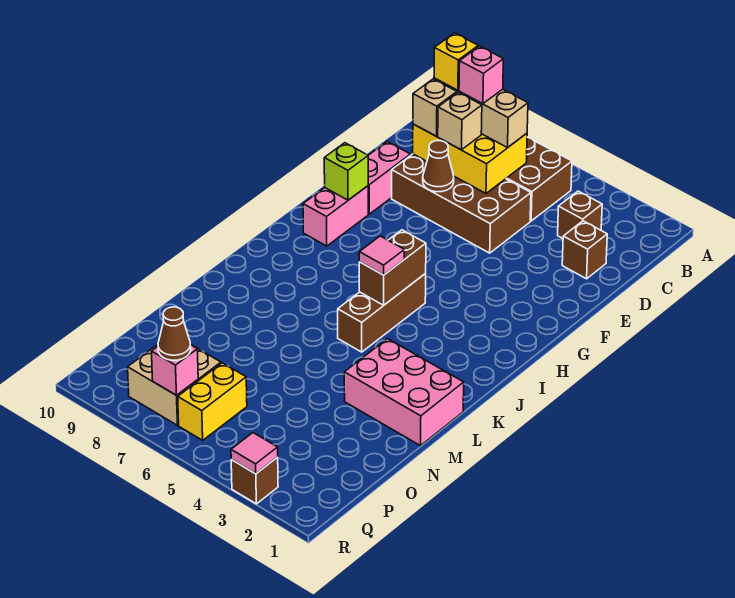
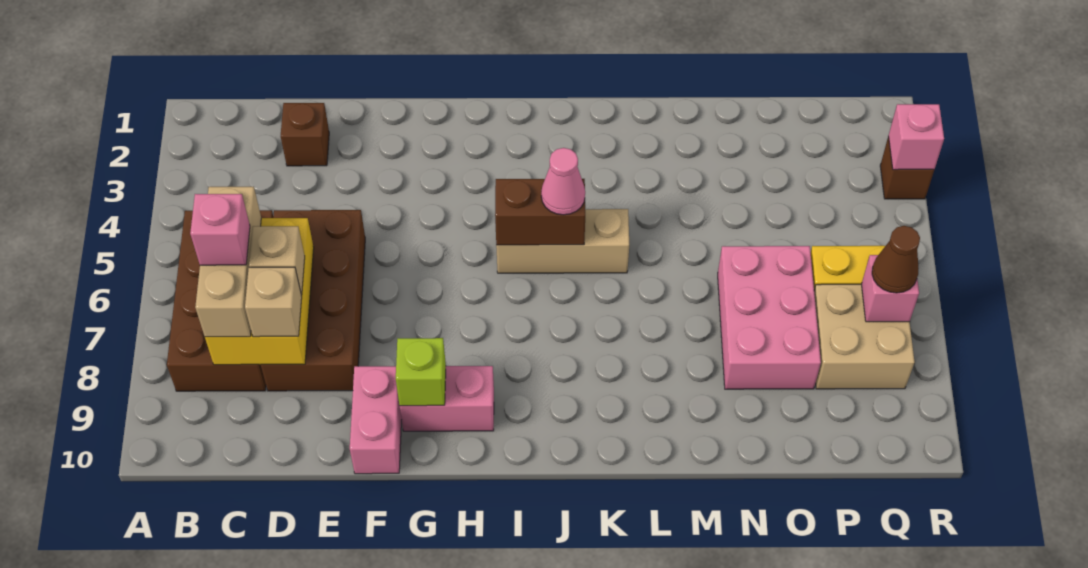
brown brick C3 level 1 -> none
yellow brick C8 level 4 -> none
brown cone E7 level 2 -> none
pink brick E9:F9 level 1 -> pink brick F9:F10 level 1
brown brick I5:K5 level 1 -> tan brick I5:K5 level 1
pink tile J5 level 3 -> pink cone J5 level 3
pink brick L1:M3 level 1 -> pink brick N6:O8 level 1
pink tile R3 level 2 -> pink brick R3 level 2

